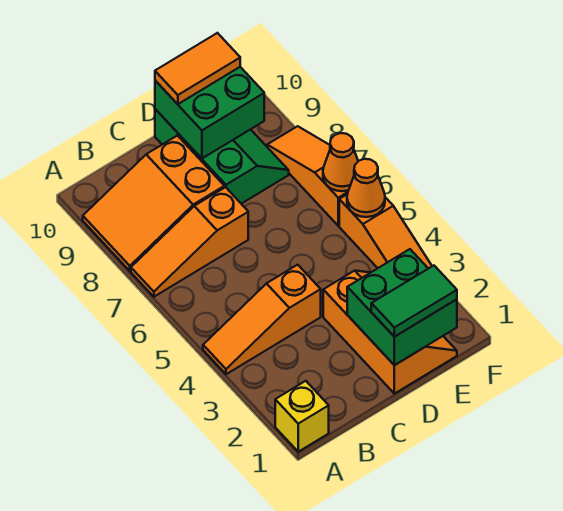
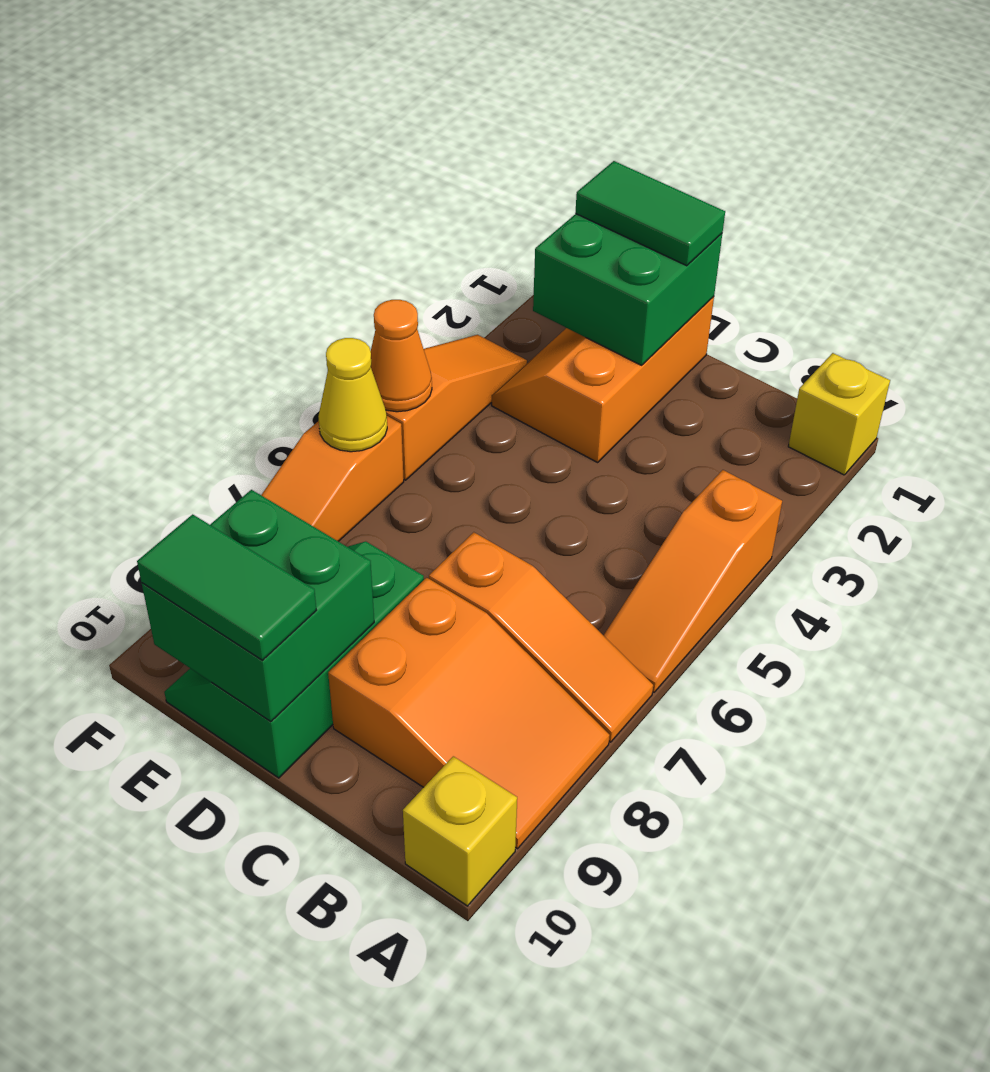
orange slope A4:C4 level 1 top C -> orange slope A4:A6 level 1 top 4
none -> yellow brick A10 level 1
orange tile D10:E10 level 3 -> green tile D10:E10 level 3
orange cone F6 level 2 -> yellow cone F6 level 2

